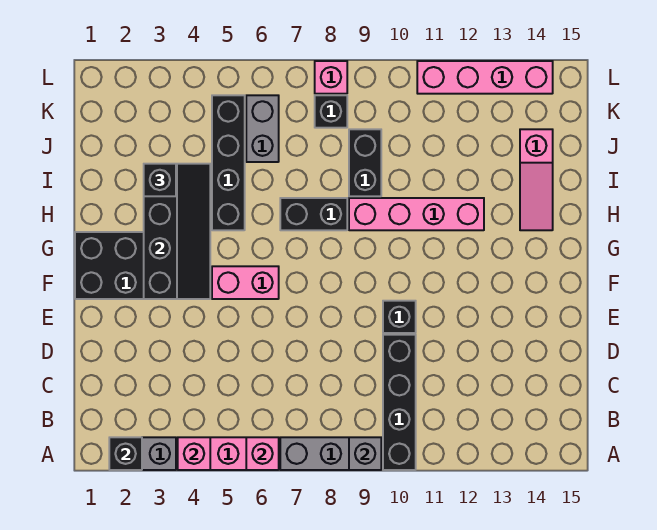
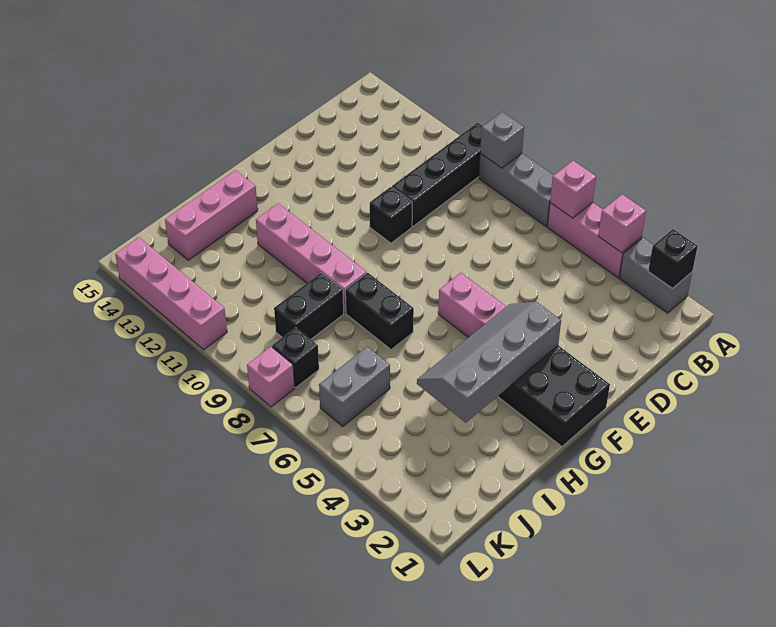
black slope F3:I4 level 2 top 3 -> grey slope F3:I4 level 2 top 3
black brick H5:K5 level 1 -> none
pink slope H14:J14 level 1 top J -> pink brick H14:J14 level 1
black brick I3 level 3 -> none

